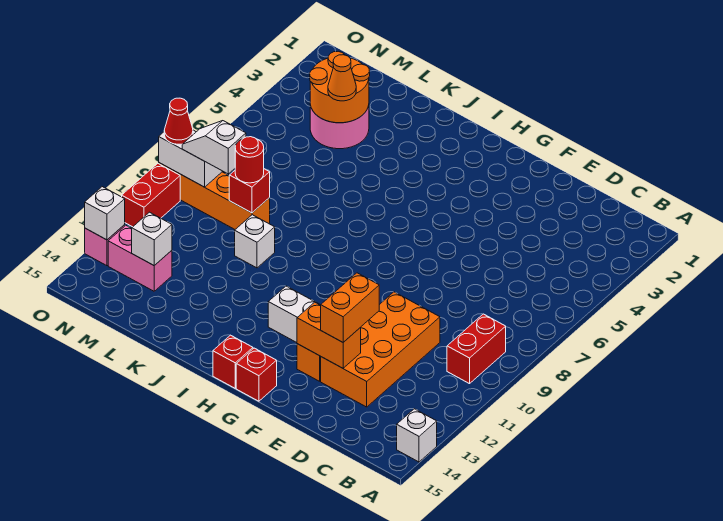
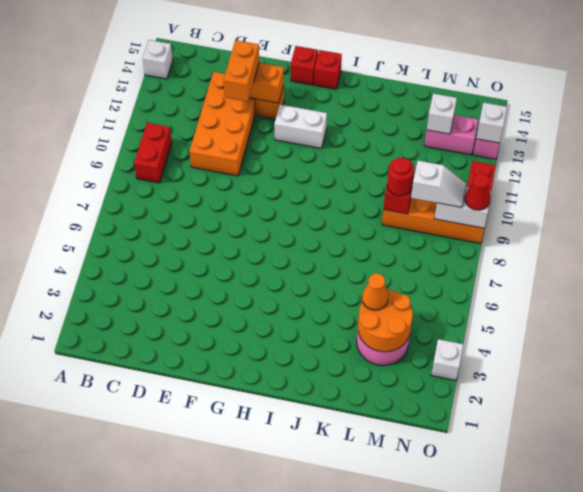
white brick K10 level 1 -> white brick O3 level 1

